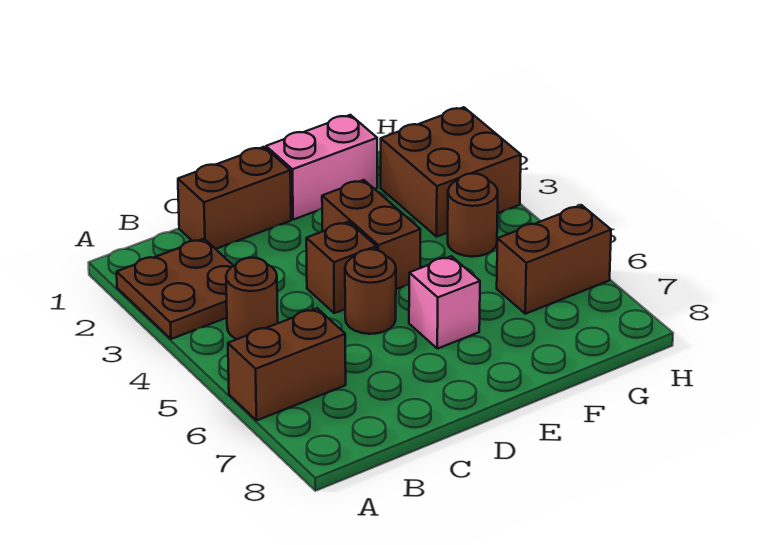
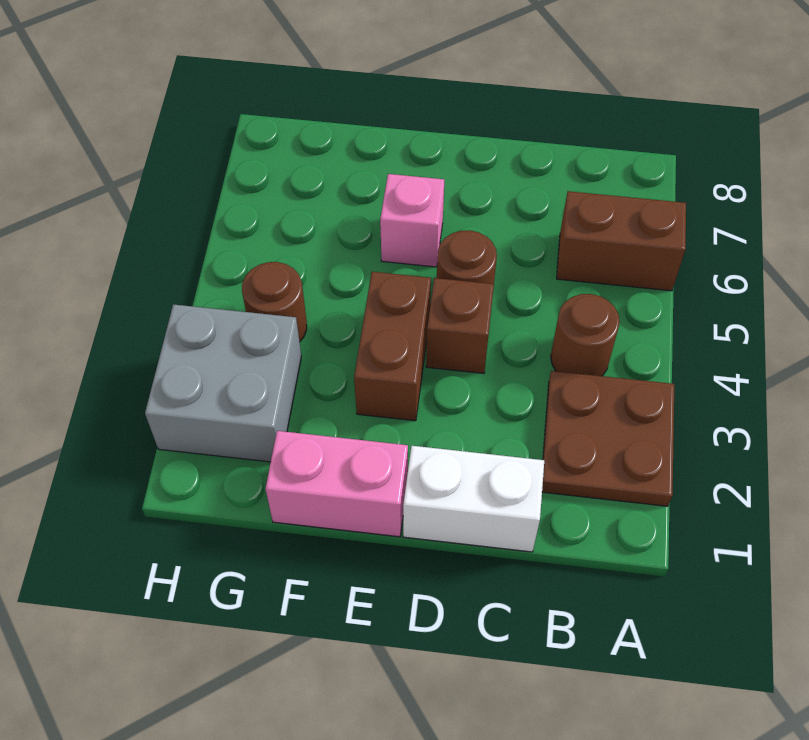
brown brick C1:D1 level 1 -> white brick C1:D1 level 1
brown brick G2:H3 level 1 -> grey brick G2:H3 level 1
brown brick G6:H6 level 1 -> none

